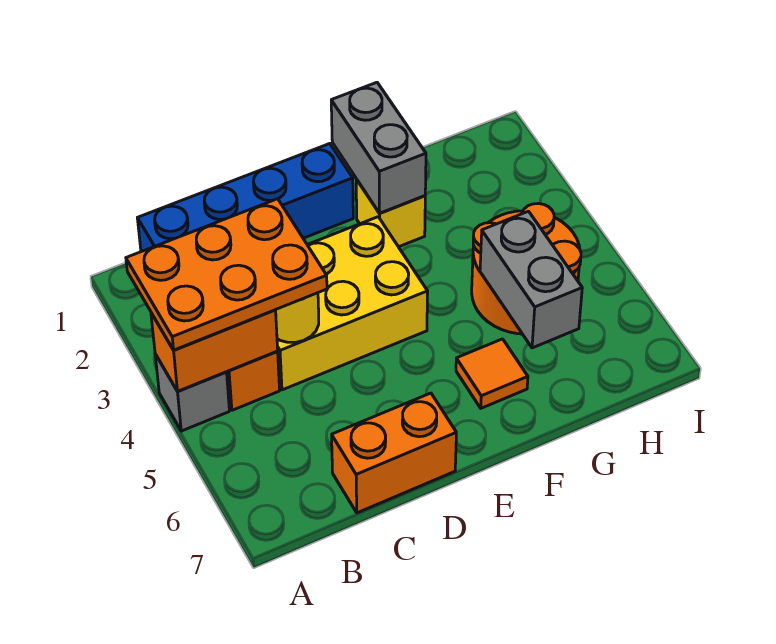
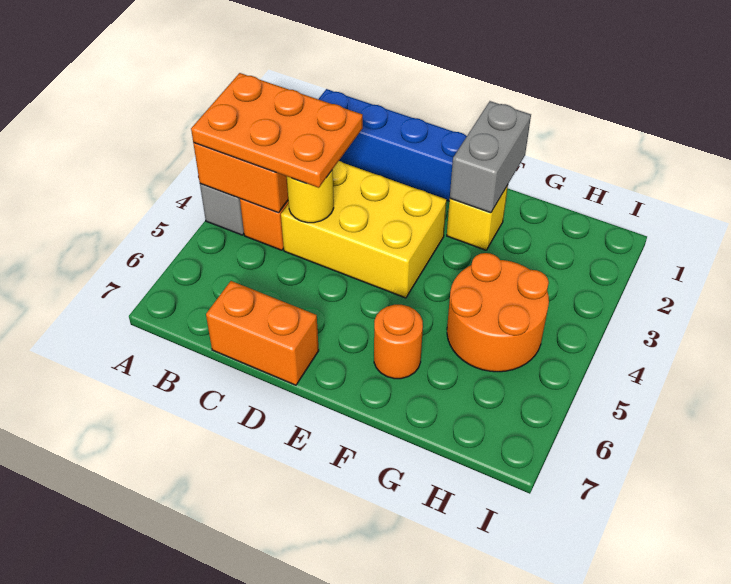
orange tile F6 level 1 -> orange round brick F6 level 1
grey brick G5:G6 level 2 -> none

